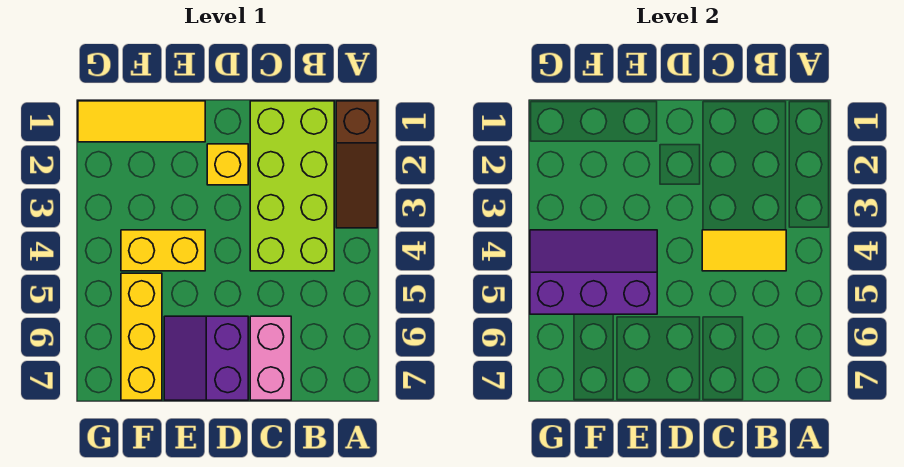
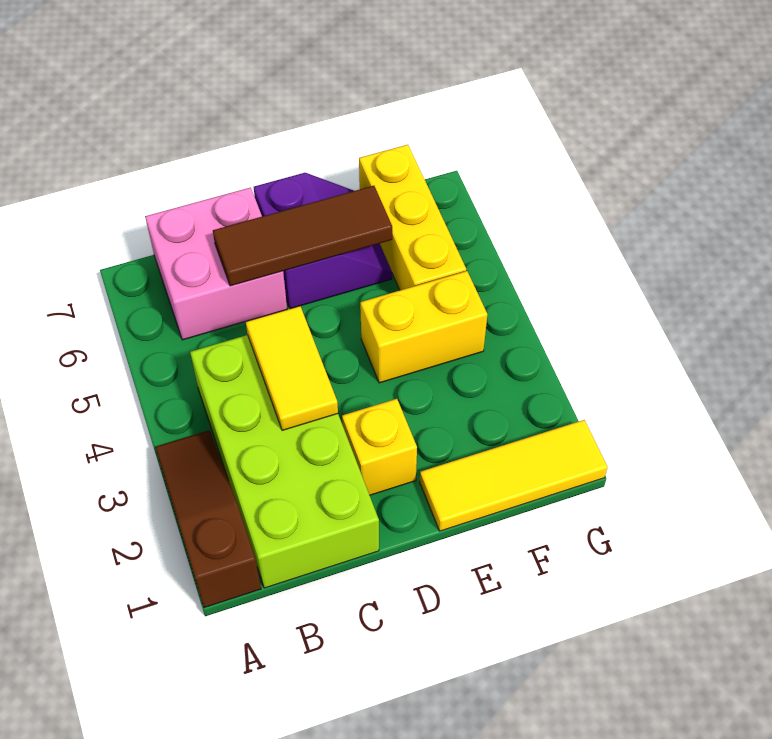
yellow tile B4:C4 level 2 -> yellow tile C3:C4 level 2
pink brick C6:C7 level 1 -> pink brick B6:C7 level 1
none -> brown tile C6:E6 level 2
purple slope E4:G5 level 2 top 5 -> none

